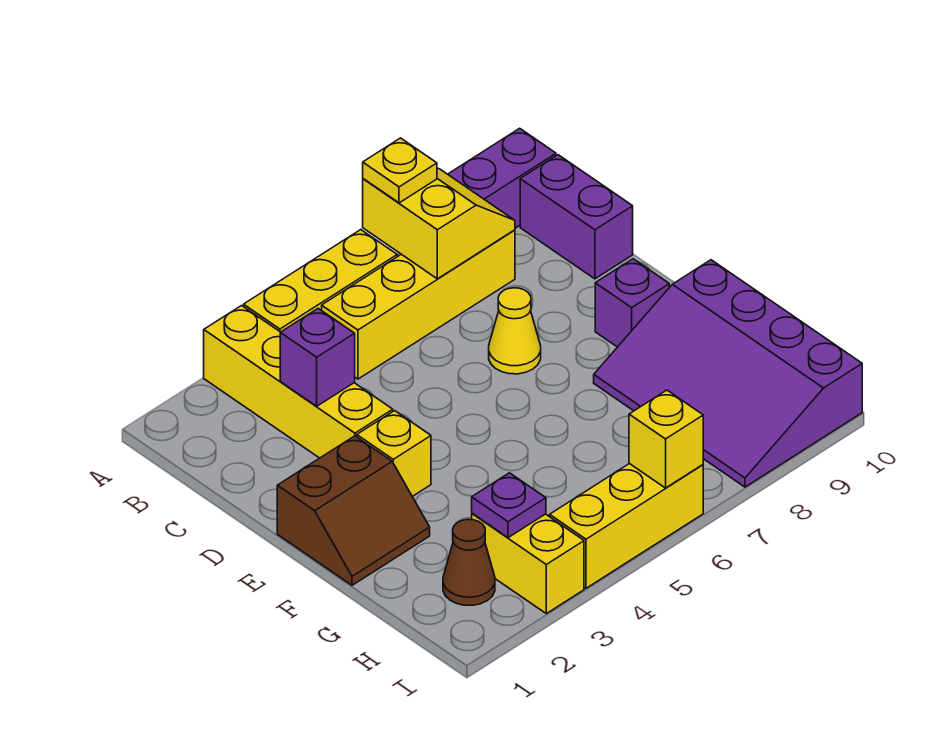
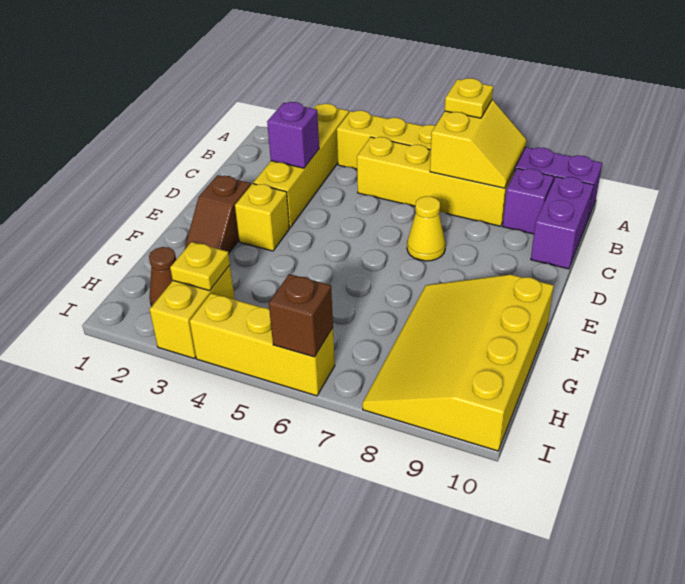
brown slope E1:F2 level 1 top E -> brown slope E2:F2 level 1 top E
purple brick E9 level 1 -> purple brick B9 level 1
purple slope F8:I10 level 1 top 10 -> yellow slope F8:I10 level 1 top 10
purple plate H3 level 2 -> yellow plate H3 level 2
yellow brick I6 level 2 -> brown brick I6 level 2

